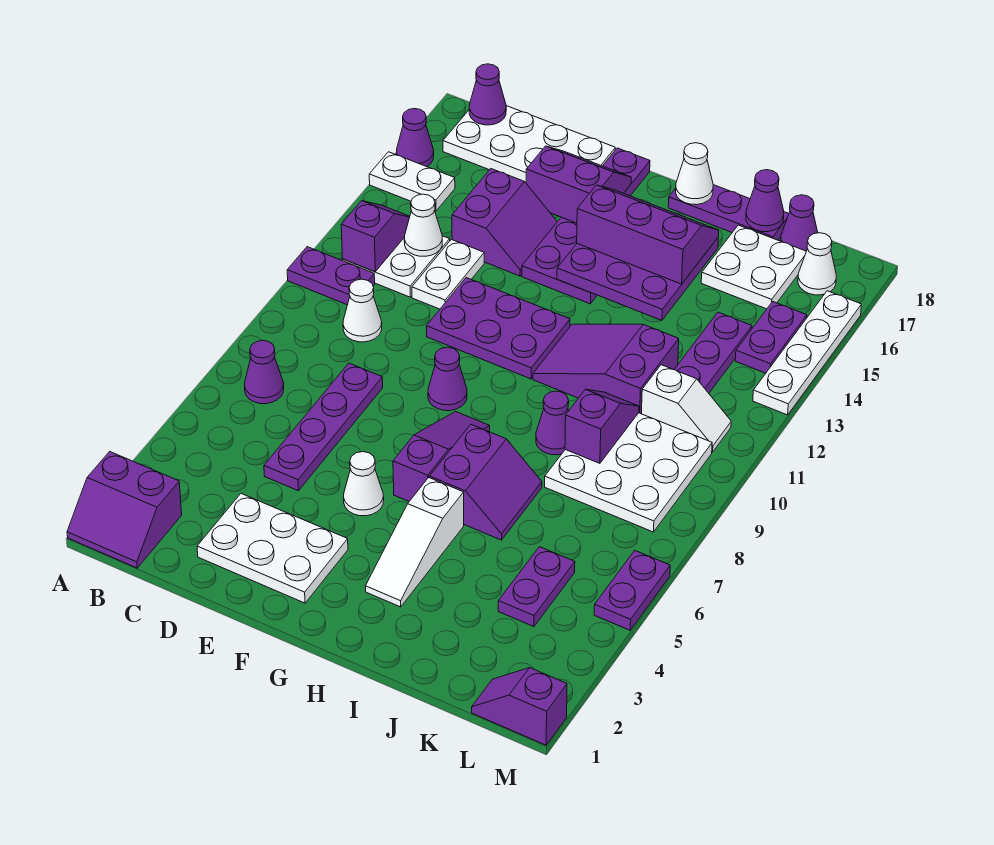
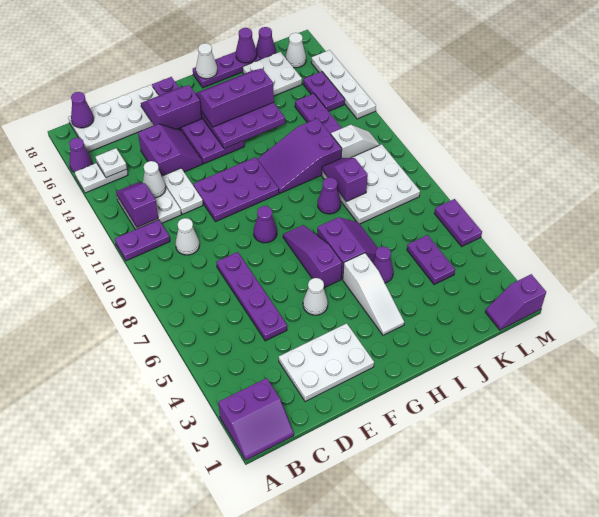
purple cone B7 level 1 -> purple cone I5 level 1
none -> white plate B15 level 2

